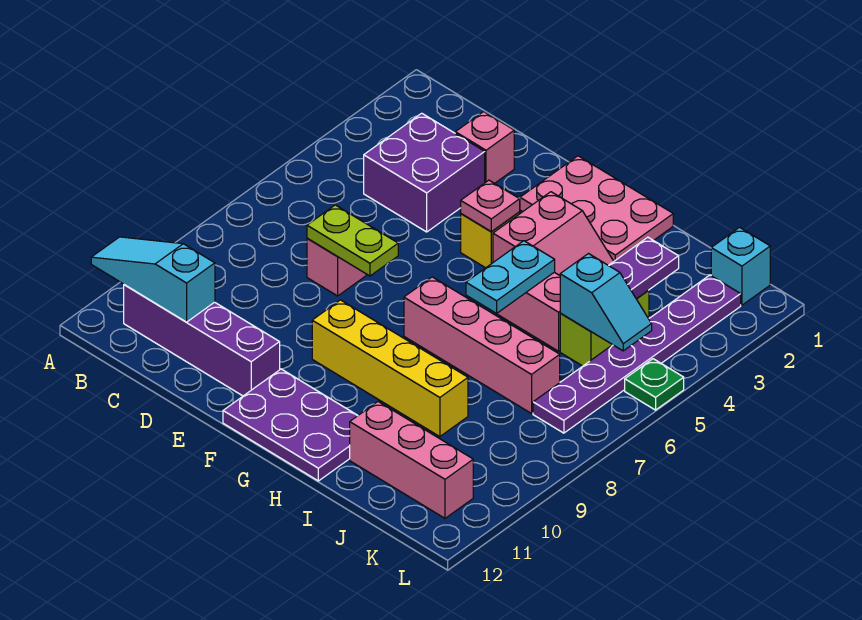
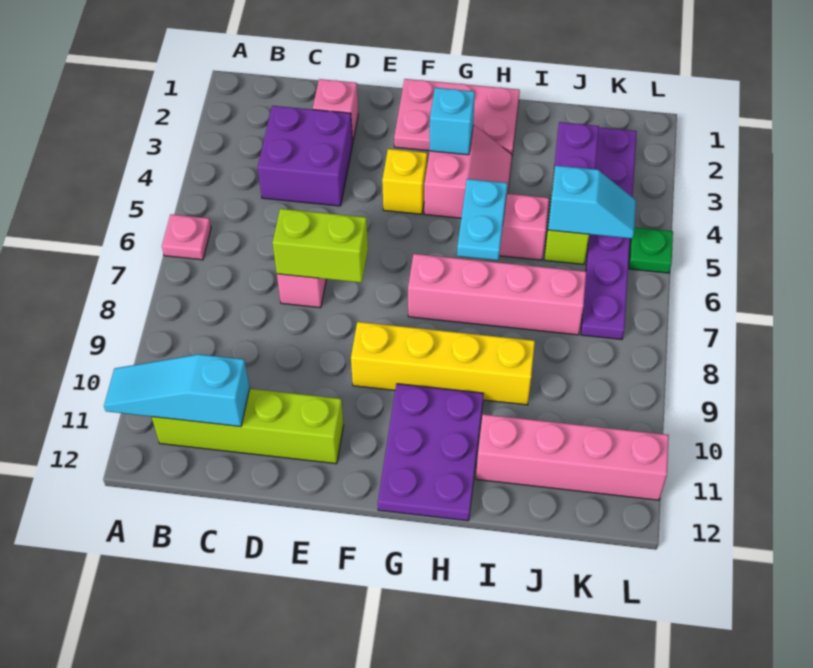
purple brick B11:E11 level 1 -> lime brick B11:E11 level 1
lime plate D7:E7 level 2 -> lime brick D7:E7 level 2
pink plate F4 level 2 -> pink plate A6 level 1
purple plate F11:H12 level 1 -> purple plate G10:H12 level 1
pink brick I11:K11 level 1 -> pink brick I11:L11 level 1
cyan brick K1 level 1 -> cyan brick G3 level 2

